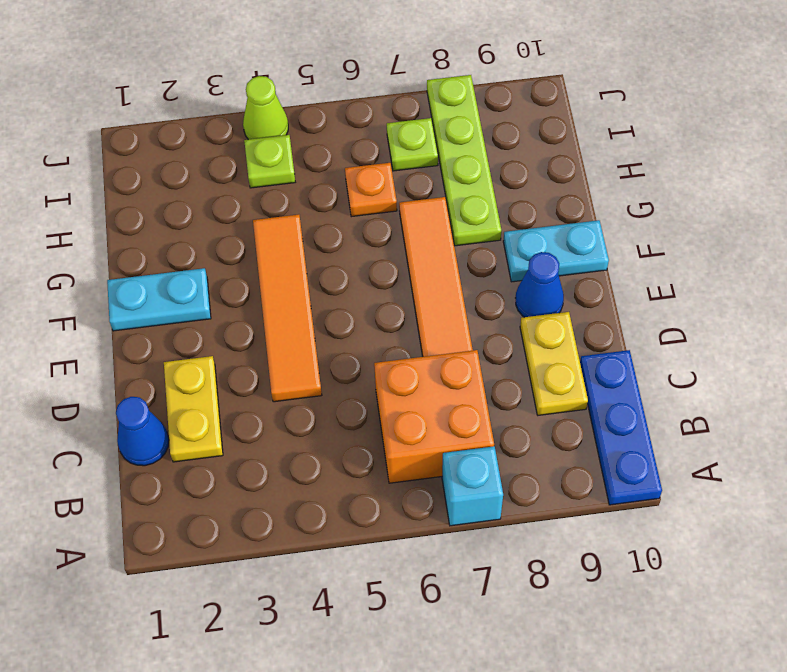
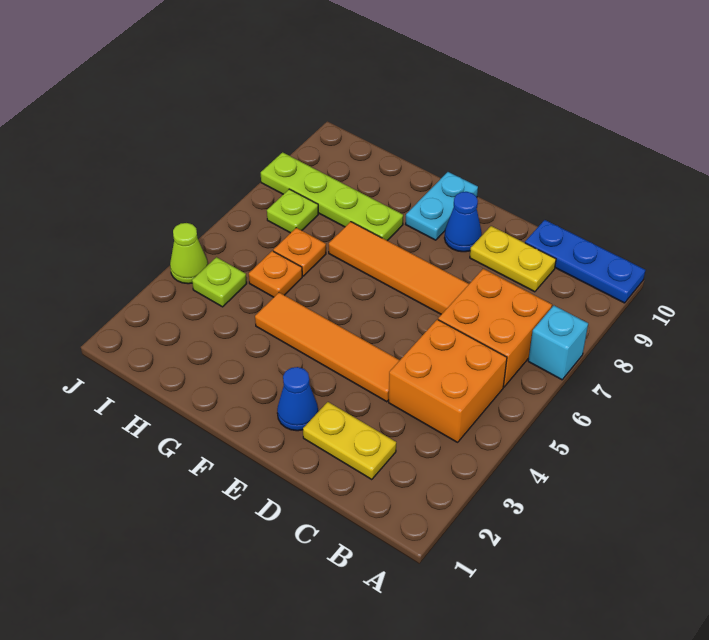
none -> orange brick B4:C5 level 1
blue cone C1 level 1 -> blue cone E2 level 1
cyan plate F1:F2 level 1 -> none
none -> orange plate H5 level 1

